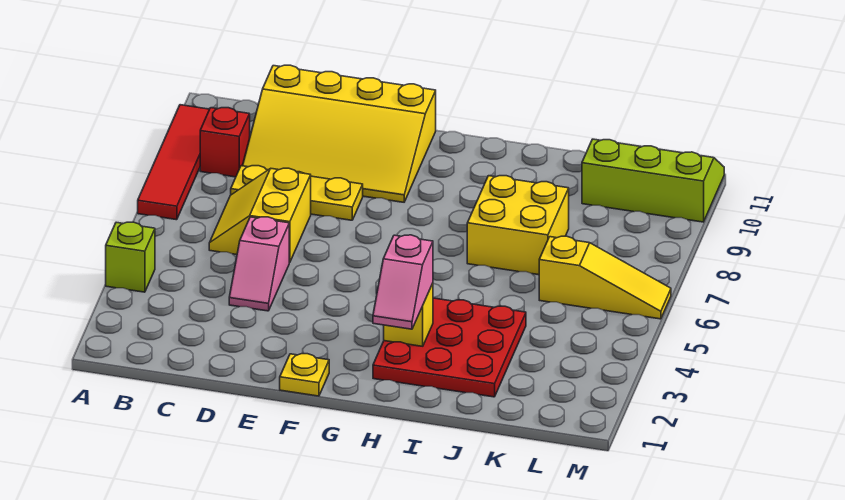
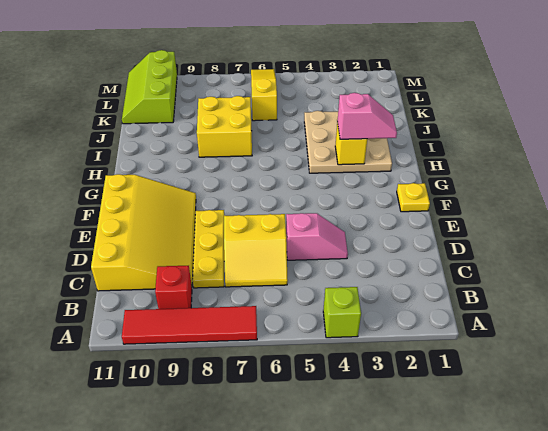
red plate H2:J4 level 1 -> tan plate H2:J4 level 1

